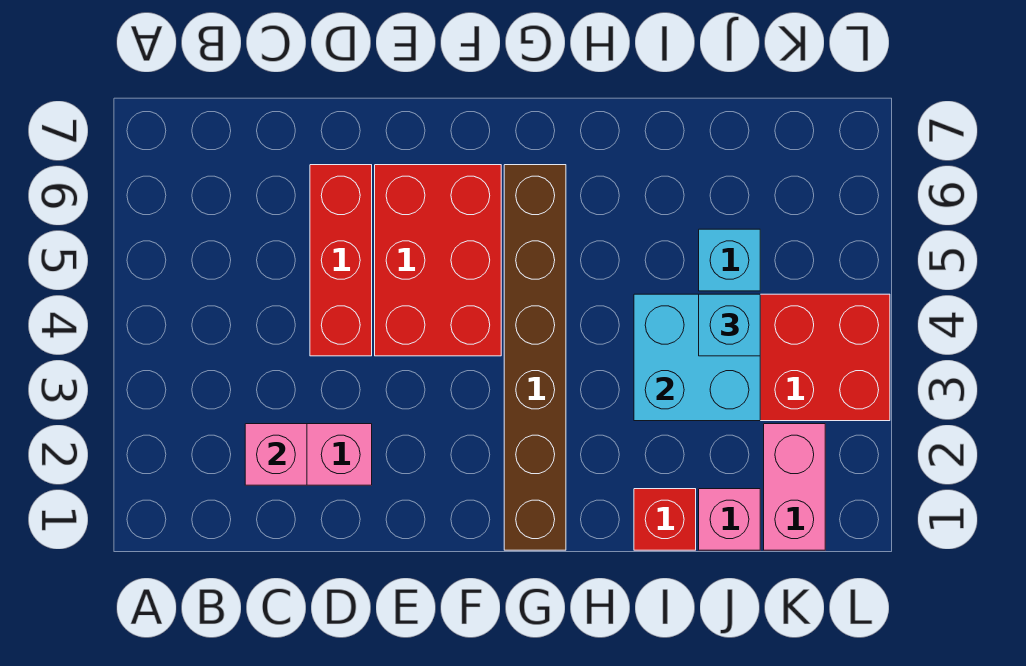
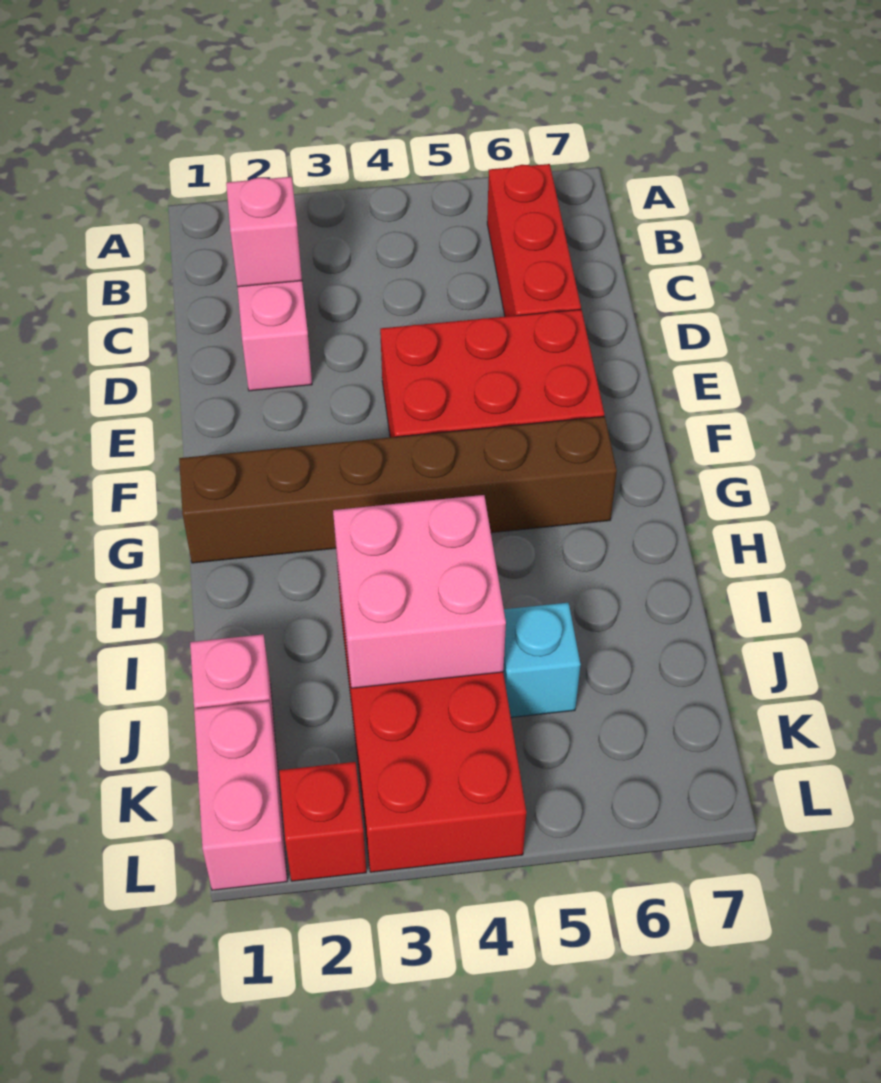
red brick D4:D6 level 1 -> red brick B6:D6 level 1
red brick I1 level 1 -> red brick L2 level 1
cyan brick I3:J4 level 2 -> pink brick I3:J4 level 2
cyan brick J4 level 3 -> none
pink brick K1:K2 level 1 -> pink brick K1:L1 level 1

